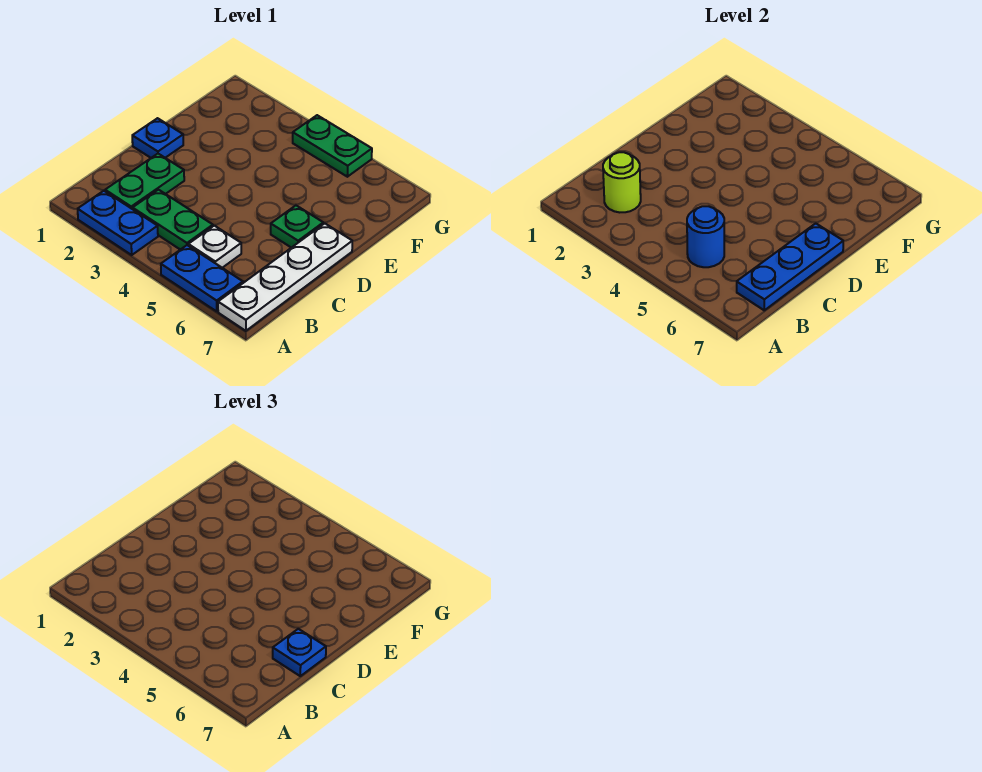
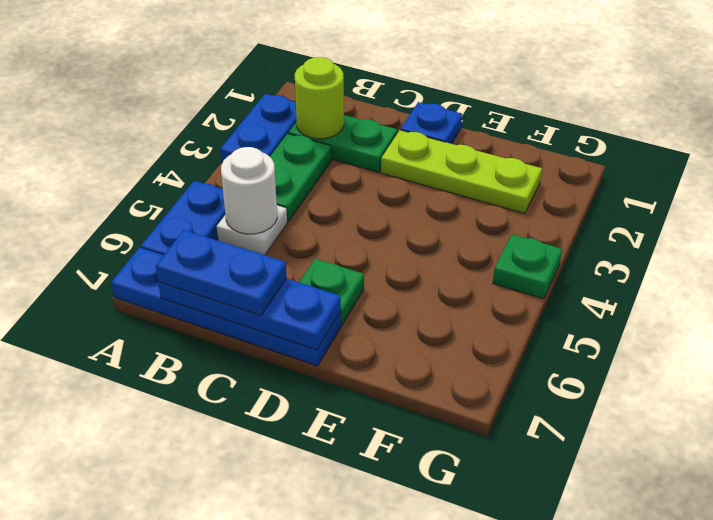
white plate A7:D7 level 1 -> blue plate A7:D7 level 1
blue round brick B5 level 2 -> white round brick B5 level 2
blue plate C7 level 3 -> blue plate B7:C7 level 3
none -> lime plate D2:F2 level 1
green plate G4:G5 level 1 -> green plate G4 level 1

